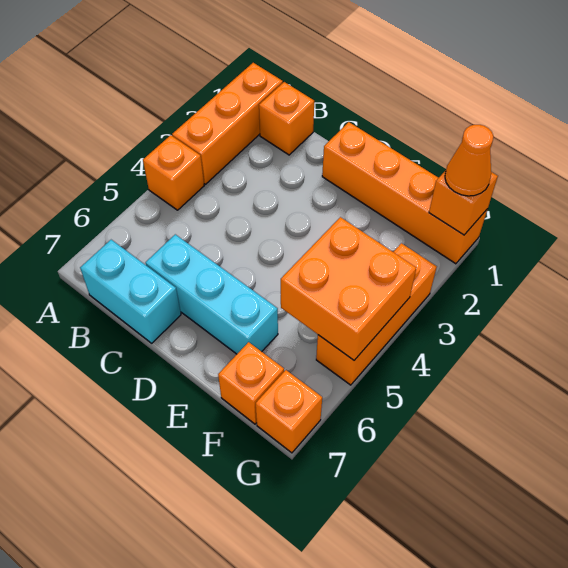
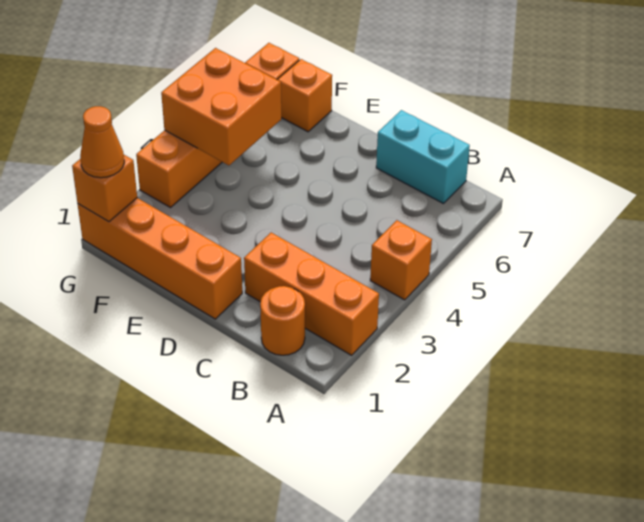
orange brick A1:A3 level 1 -> orange brick A2:C2 level 1
orange brick B1 level 1 -> orange round brick B1 level 1
cyan brick C6:E6 level 1 -> none

